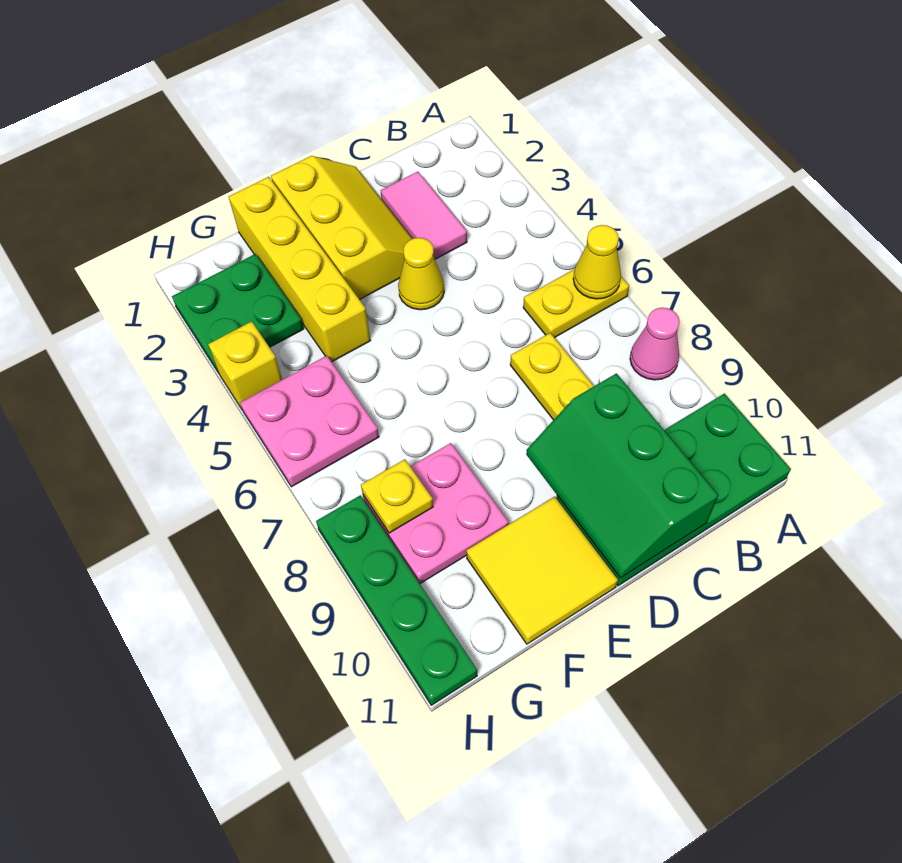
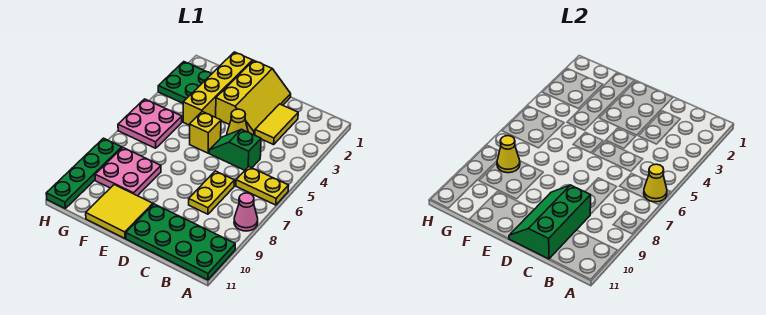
pink tile C2:C3 level 1 -> yellow tile C2:C3 level 1
none -> green slope C5:D5 level 1 top C
yellow plate G8 level 2 -> yellow cone G8 level 2
yellow brick H4 level 1 -> yellow brick E5 level 1

